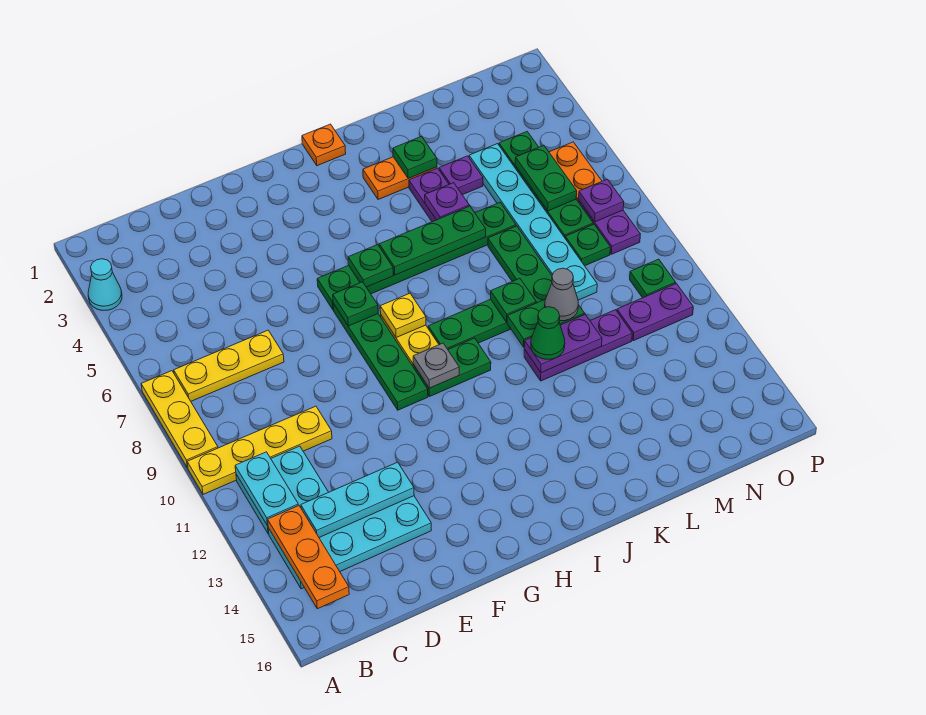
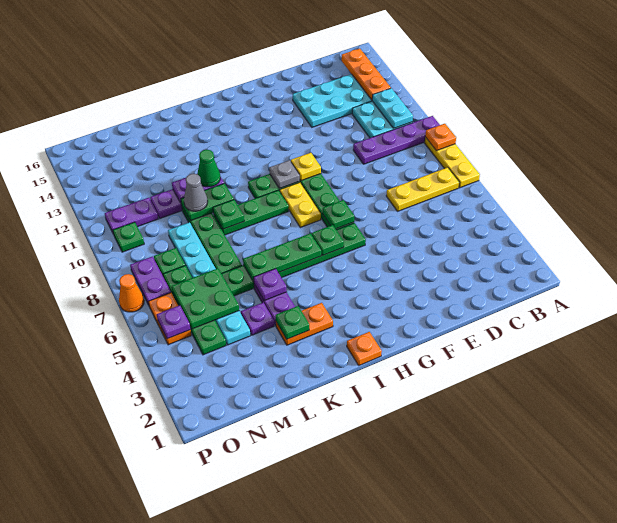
cyan cone A3 level 1 -> none
none -> orange plate A9 level 2
yellow plate A10:D10 level 1 -> purple plate A10:D10 level 1
cyan plate C13:E13 level 2 -> none
yellow plate H8 level 2 -> yellow plate G10 level 2
green plate N5:N6 level 2 -> green plate M5:N6 level 2
purple plate O7 level 2 -> purple plate O5 level 2
none -> orange cone P7 level 1

